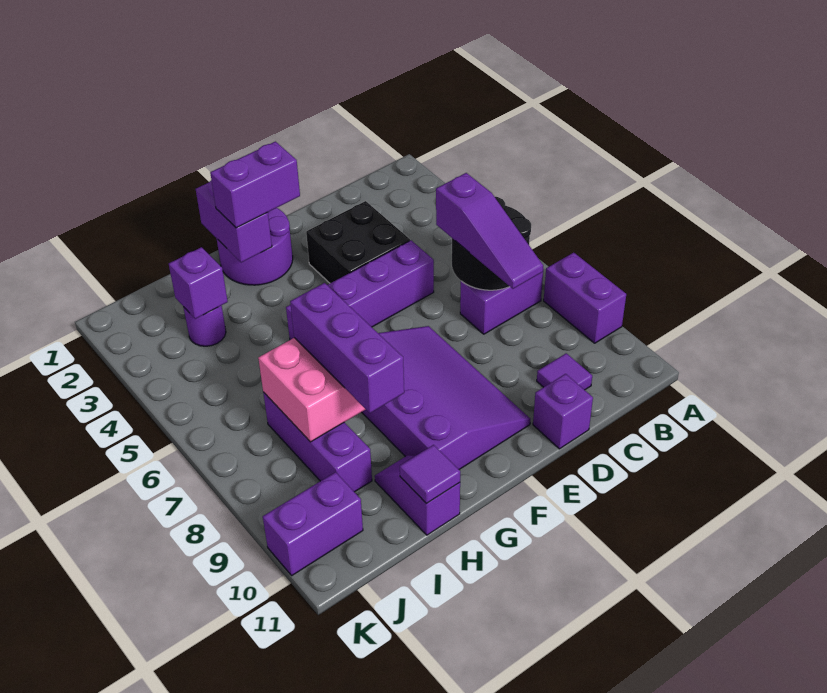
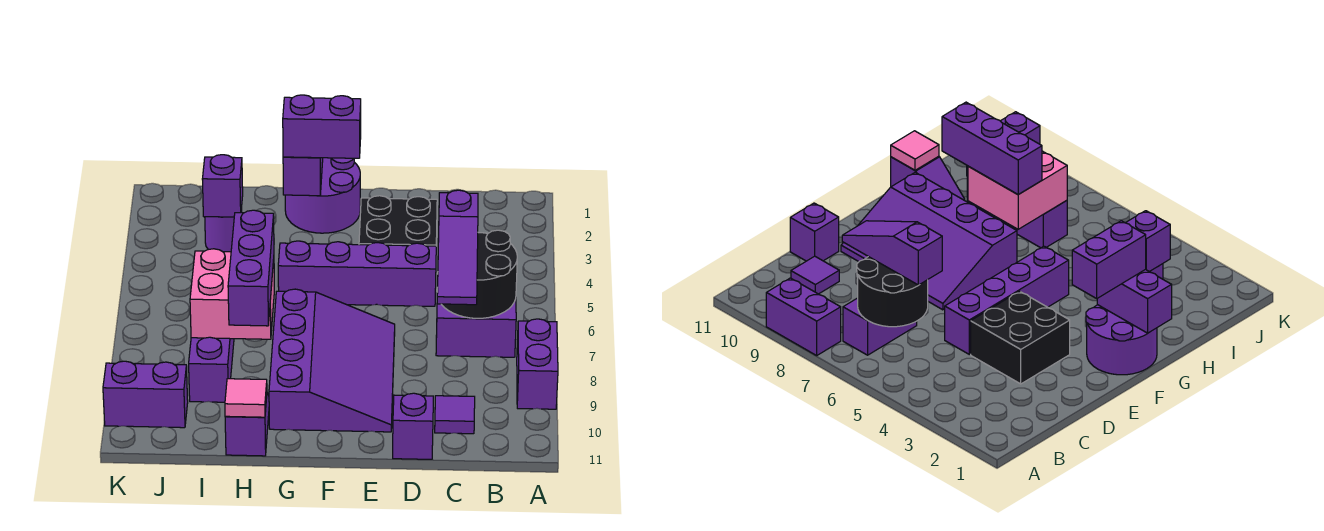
purple tile H11 level 2 -> pink tile H11 level 2

